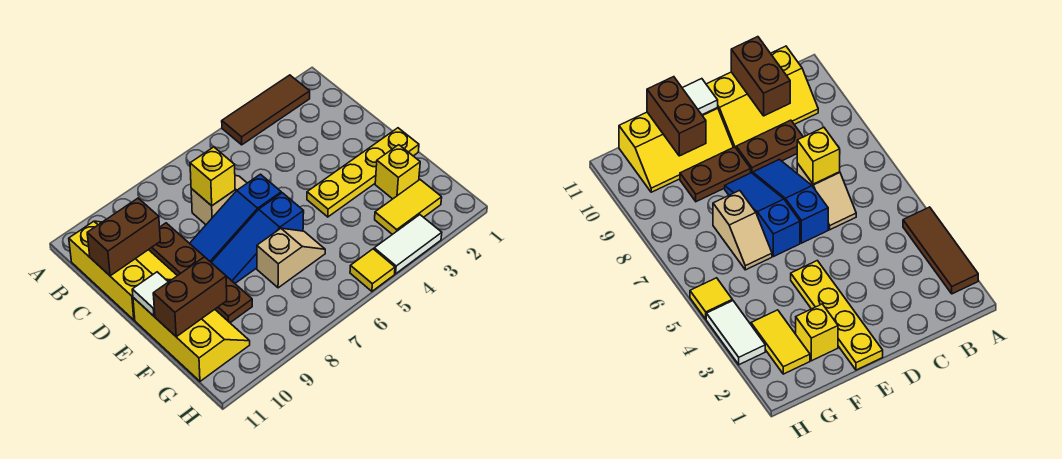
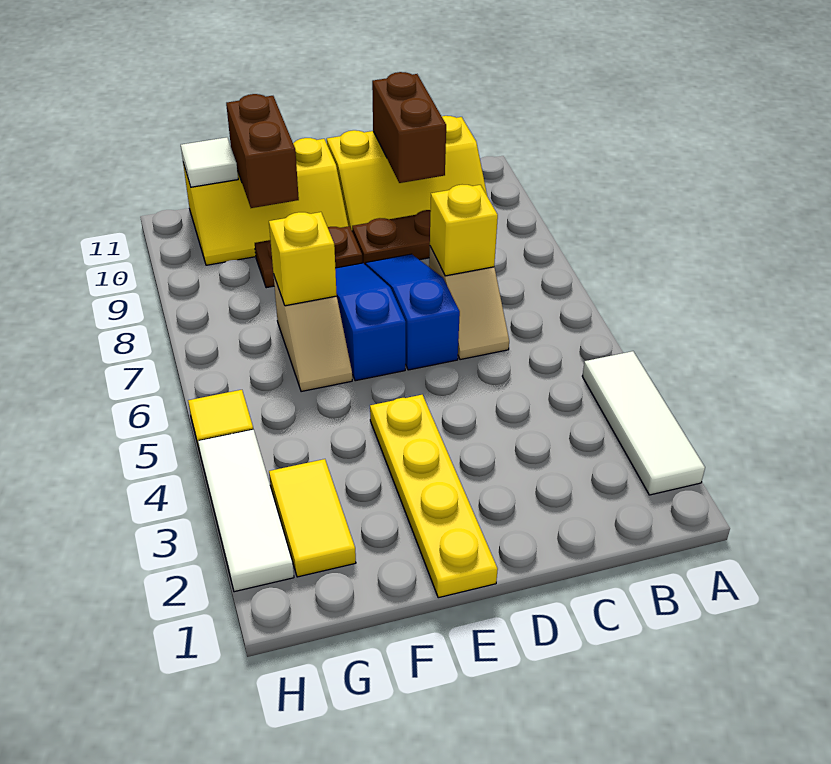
brown tile A2:A4 level 1 -> white tile A2:A4 level 1
white tile E11 level 2 -> white tile G11 level 2
yellow brick F2 level 1 -> yellow brick F7 level 2
white tile H3:H4 level 1 -> white tile H2:H4 level 1

